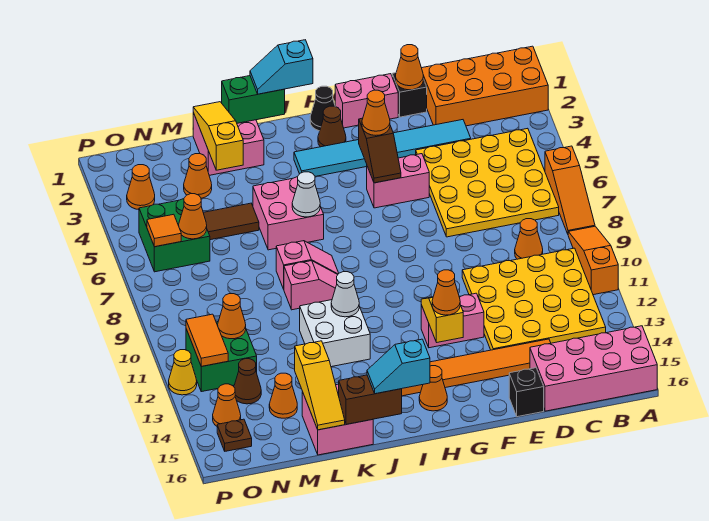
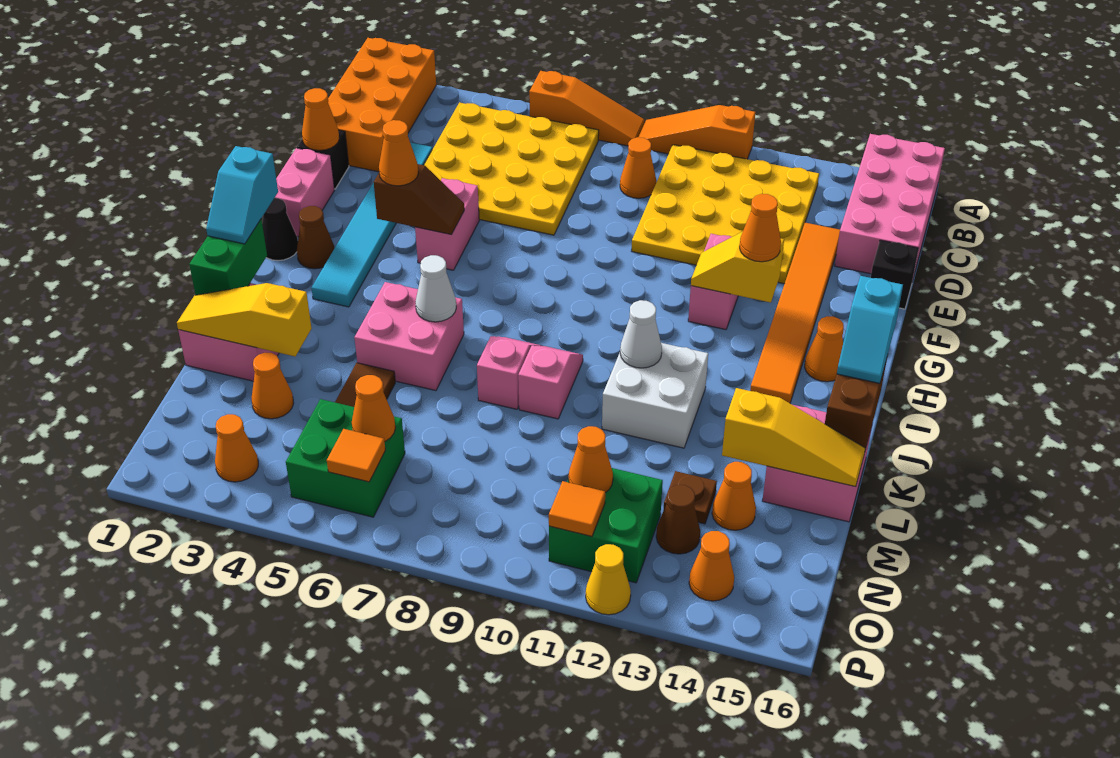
orange tile O11:O12 level 2 -> orange tile O11 level 2
brown plate O15 level 1 -> brown plate M13 level 1

